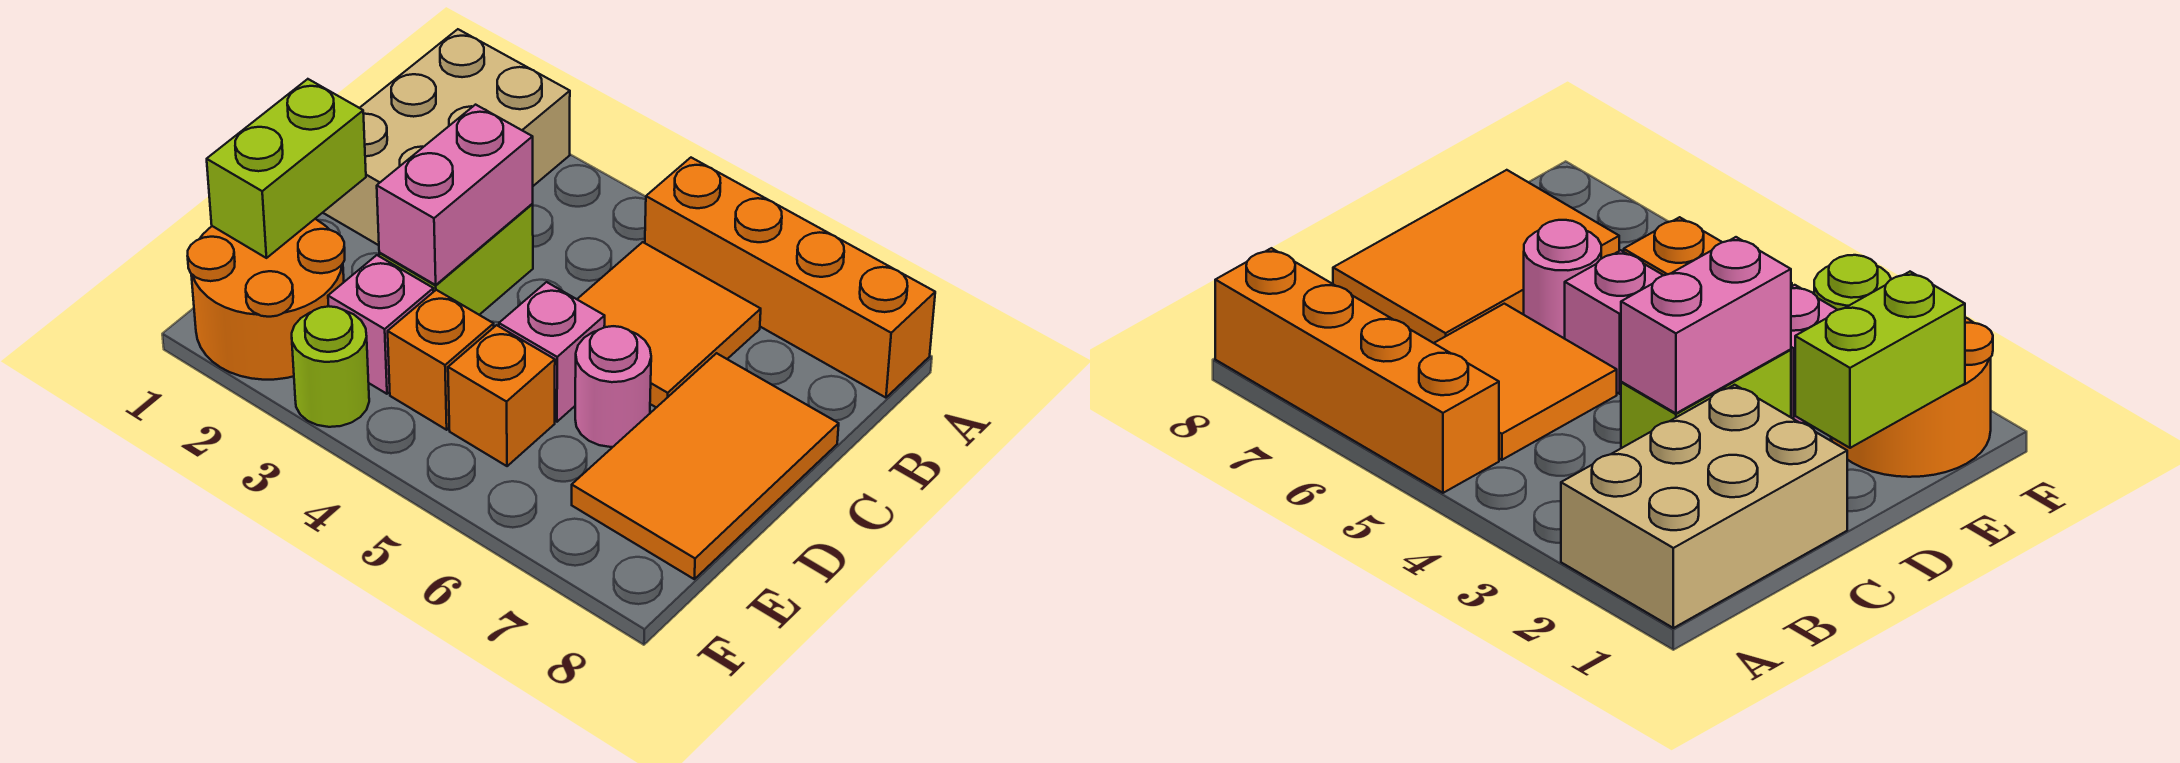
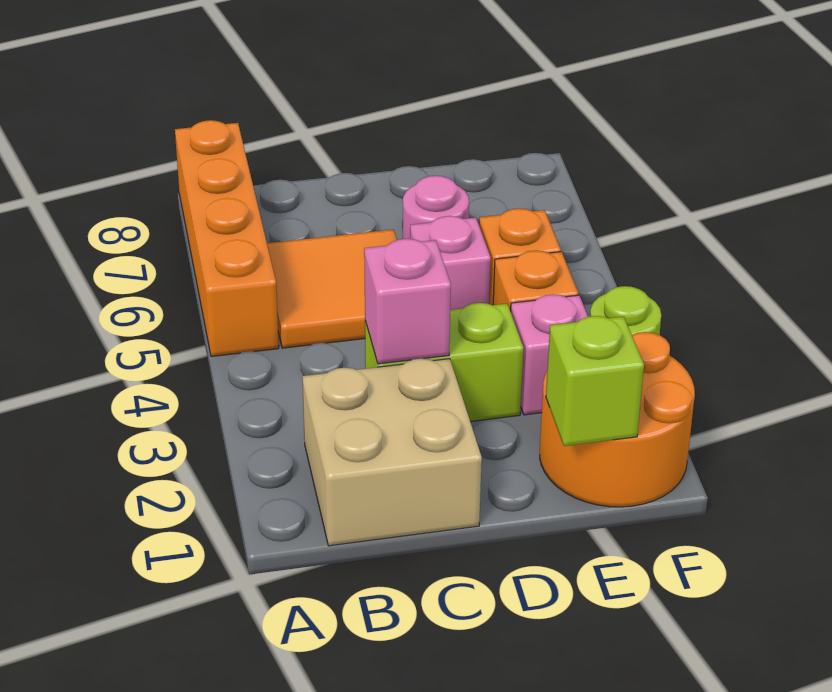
tan brick A1:C2 level 1 -> tan brick B1:C2 level 1
pink brick C3:D3 level 2 -> pink brick C3 level 2
orange tile C7:E8 level 1 -> none
lime brick D1:E1 level 2 -> lime brick E1 level 2

